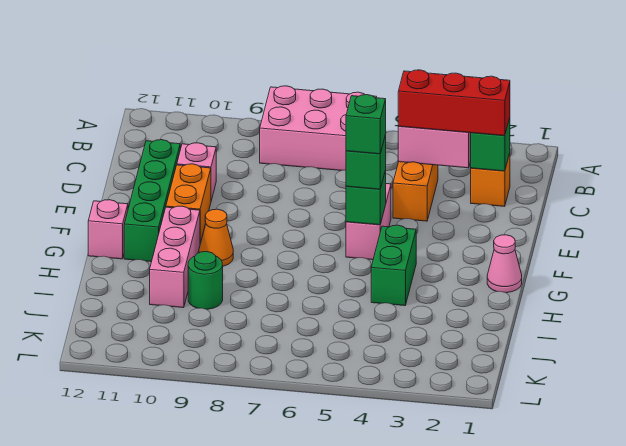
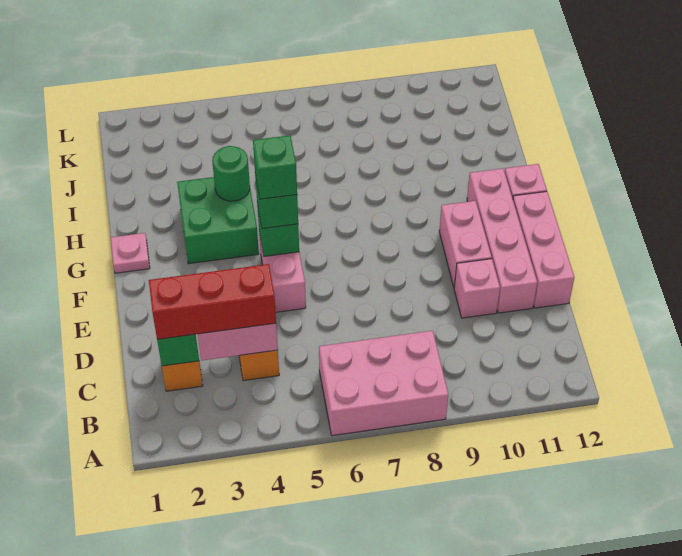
green brick D11:G11 level 1 -> pink brick D11:G11 level 1
orange brick E10:F10 level 1 -> pink brick E10:F10 level 1
pink cone G1 level 1 -> pink plate G1 level 1
green brick G4:H4 level 1 -> green brick G3:H4 level 1
orange cone G9 level 1 -> none
pink brick G10:I10 level 1 -> pink brick D12:F12 level 1
green round brick I9 level 1 -> green round brick H4 level 2

